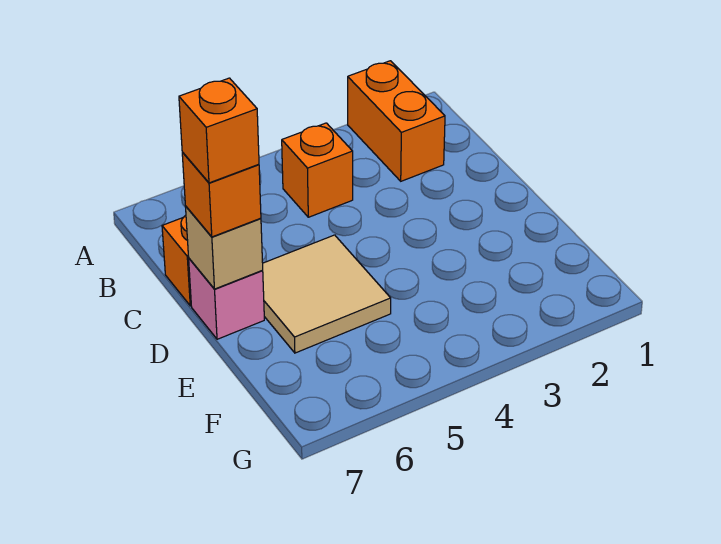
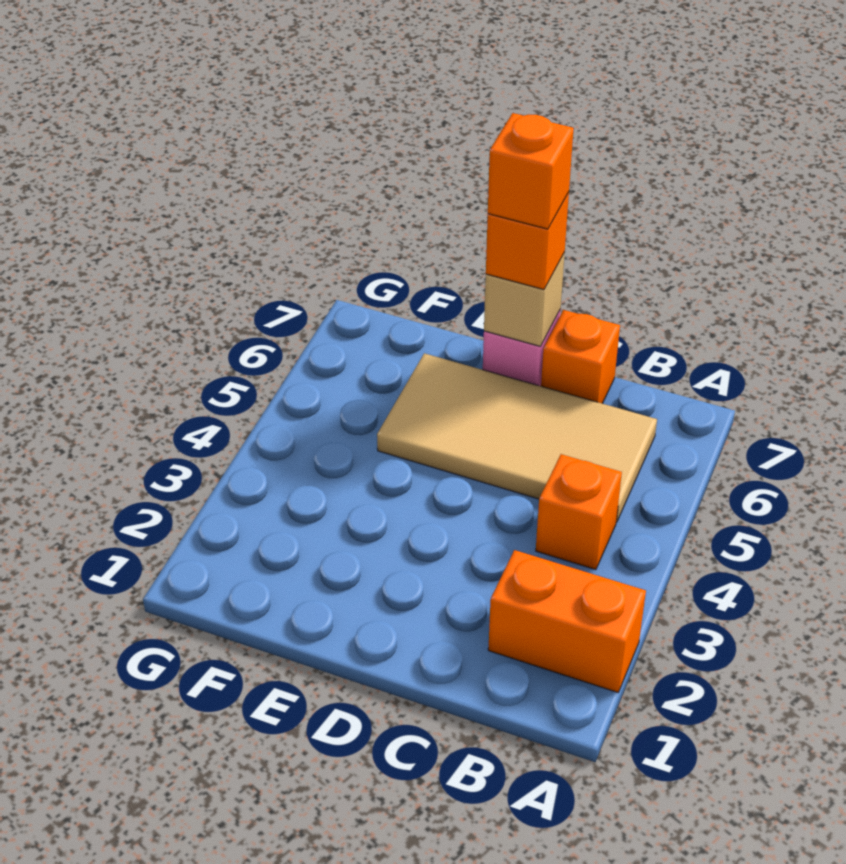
tan tile D5:E6 level 1 -> tan tile B5:E6 level 1

